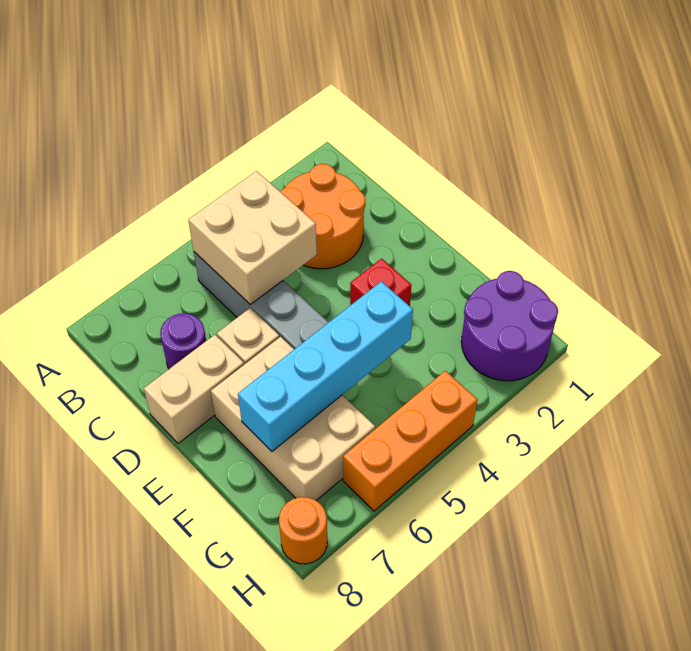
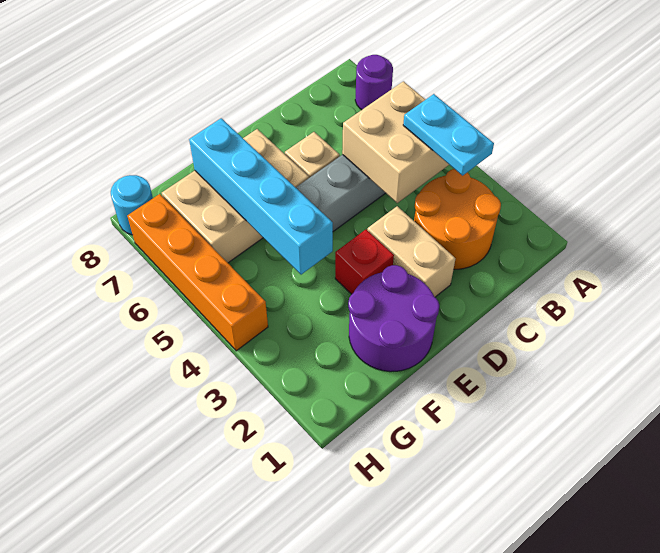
none -> cyan plate B3:B4 level 3
purple round brick C7 level 1 -> purple round brick A7 level 1
tan brick D7:D8 level 1 -> tan brick D2:D3 level 1
purple round brick G1:H2 level 1 -> purple round brick E1:F2 level 1
orange brick H4:H6 level 1 -> orange brick H4:H7 level 1
orange round brick H8 level 1 -> cyan round brick H8 level 1

